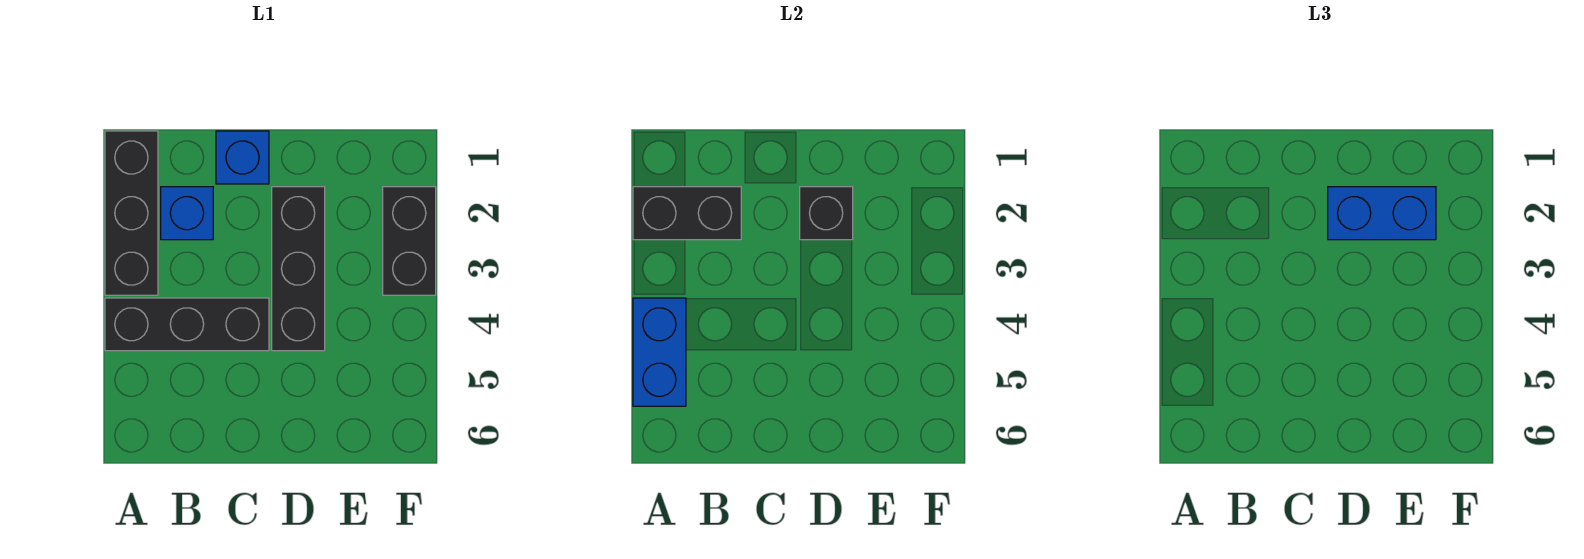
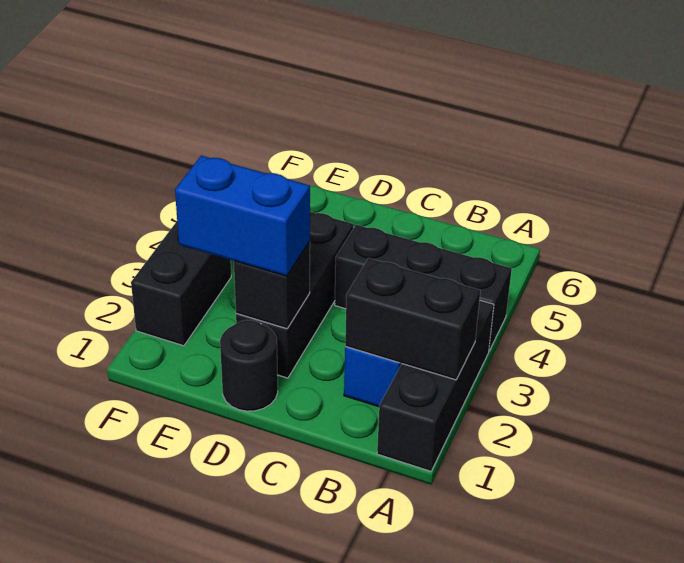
blue brick A4:A5 level 2 -> none
blue brick C1 level 1 -> none
none -> black round brick D1 level 1

